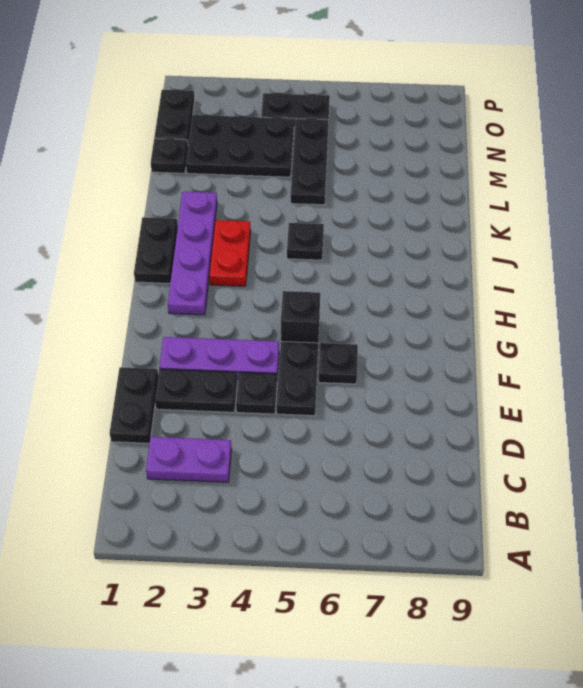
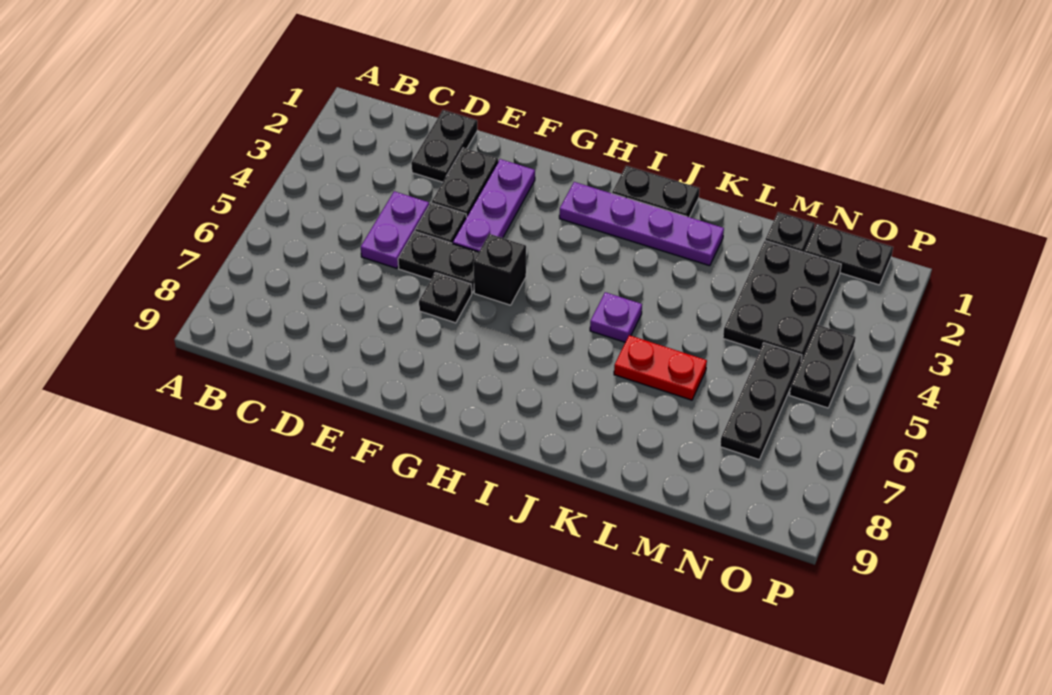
purple plate C2:C3 level 1 -> purple plate D4:D5 level 1
black plate D1:E1 level 1 -> black plate D1:D2 level 1
red plate I3:J3 level 1 -> red plate K6:L6 level 1
black plate J5 level 1 -> purple plate J5 level 1
black plate L5:N5 level 1 -> black plate N5:N7 level 1

